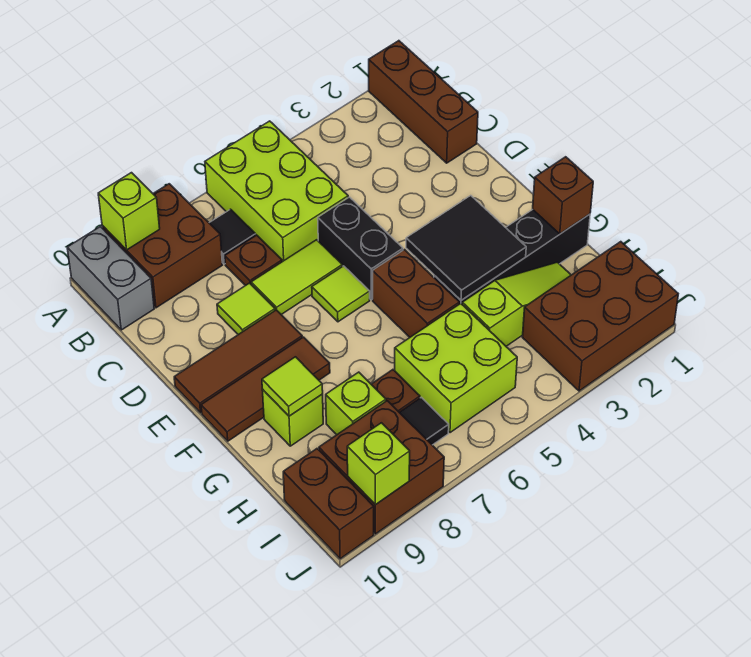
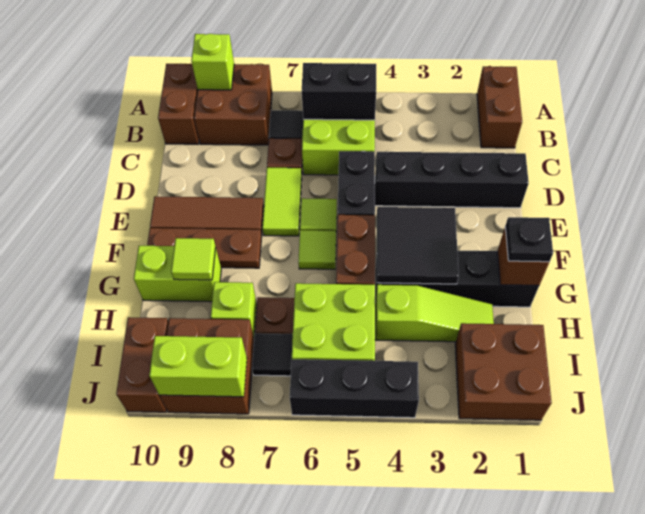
brown brick A1:C1 level 1 -> brown brick A1:B1 level 1
grey brick A10:B10 level 1 -> brown brick A10:B10 level 1
none -> black brick B5:B6 level 2
none -> black brick D1:D4 level 1
lime tile D6:D7 level 1 -> lime tile D7:E7 level 1
lime tile D8 level 1 -> lime tile F6 level 1
brown tile F8:F10 level 1 -> brown plate F8:F10 level 1
none -> black plate G1 level 3
lime brick G9 level 1 -> lime brick G9:G10 level 1
brown brick I1:J3 level 1 -> brown brick I1:J2 level 1
none -> black brick J4:J6 level 1
lime brick J9 level 2 -> lime brick J8:J9 level 2

